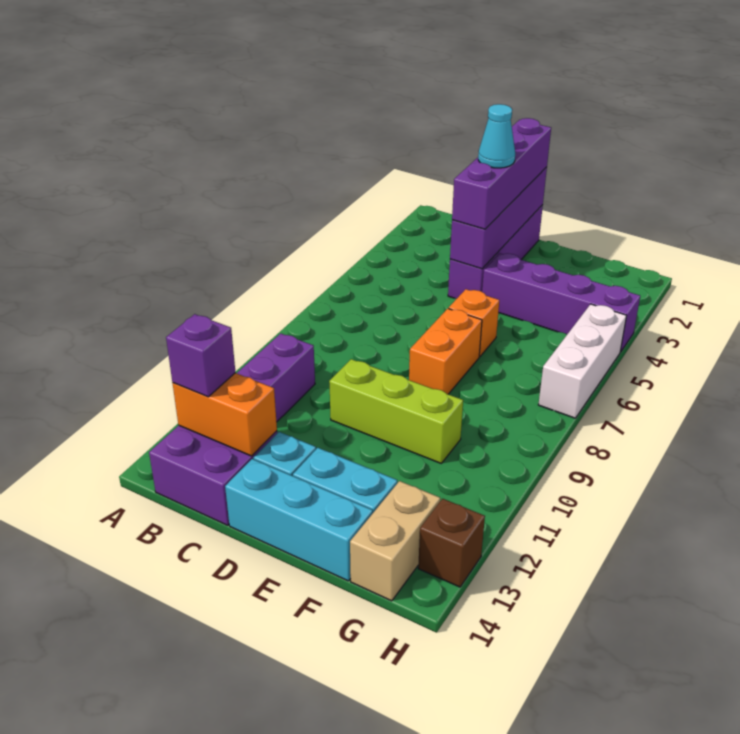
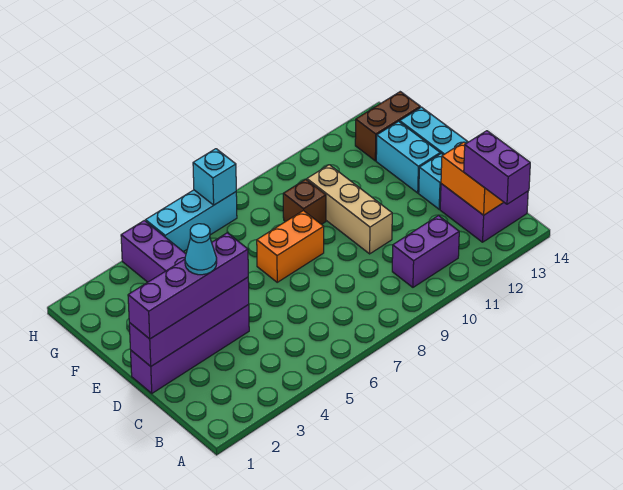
purple brick B13 level 3 -> purple brick A13:B13 level 3
lime brick D10:F10 level 1 -> tan brick D10:F10 level 1
orange brick E6 level 1 -> none
tan brick G13:G14 level 1 -> brown brick G13:G14 level 1
white brick H5:H7 level 1 -> cyan brick H5:H7 level 1
none -> cyan brick H7 level 2
brown brick H13 level 1 -> brown brick F9 level 1

